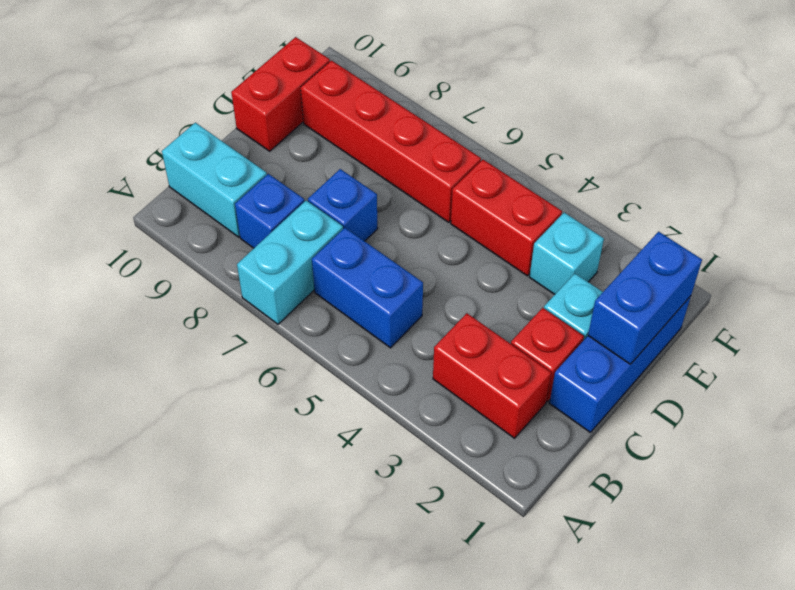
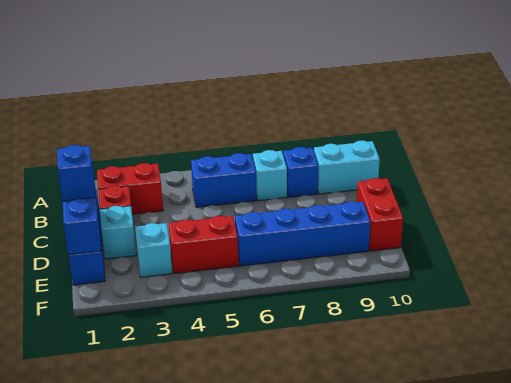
cyan brick A7:B7 level 1 -> cyan brick B7 level 1
blue brick C7 level 1 -> blue brick D1 level 3
red brick E6:E9 level 1 -> blue brick E6:E9 level 1

